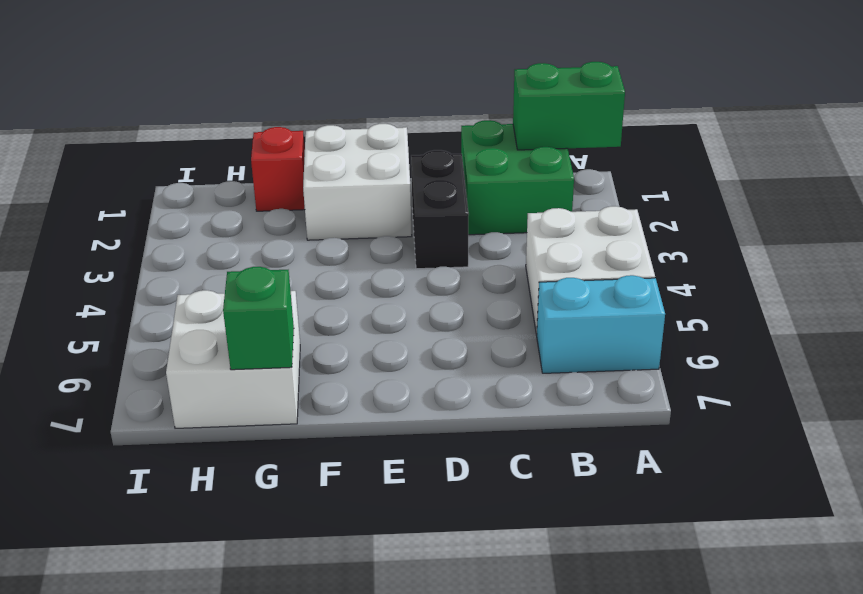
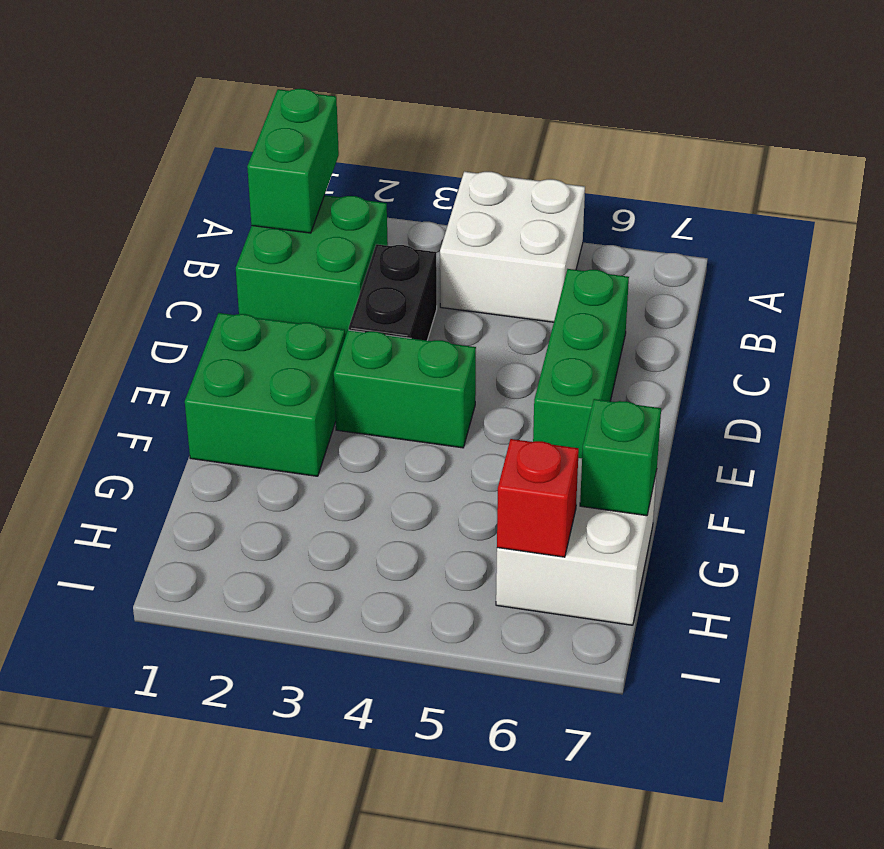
cyan brick A6:B6 level 1 -> none
none -> green brick C6:E6 level 1
black brick D2:D3 level 1 -> black brick C3:D3 level 1
white brick E1:F2 level 1 -> green brick E1:F2 level 1
none -> green brick E3:E4 level 1
red brick G1 level 1 -> red brick H6 level 2

